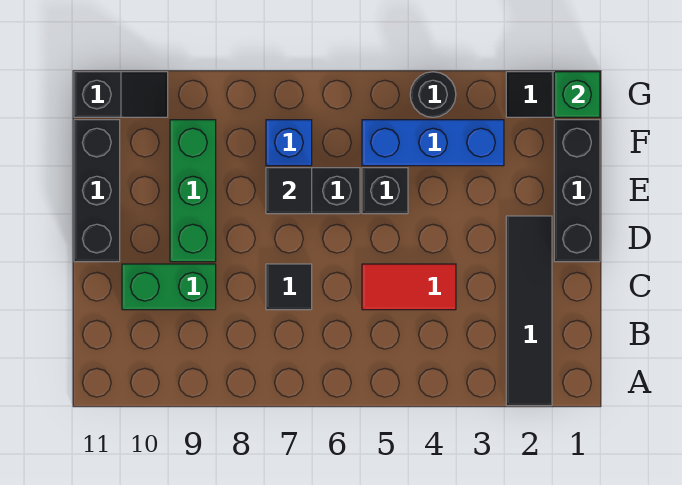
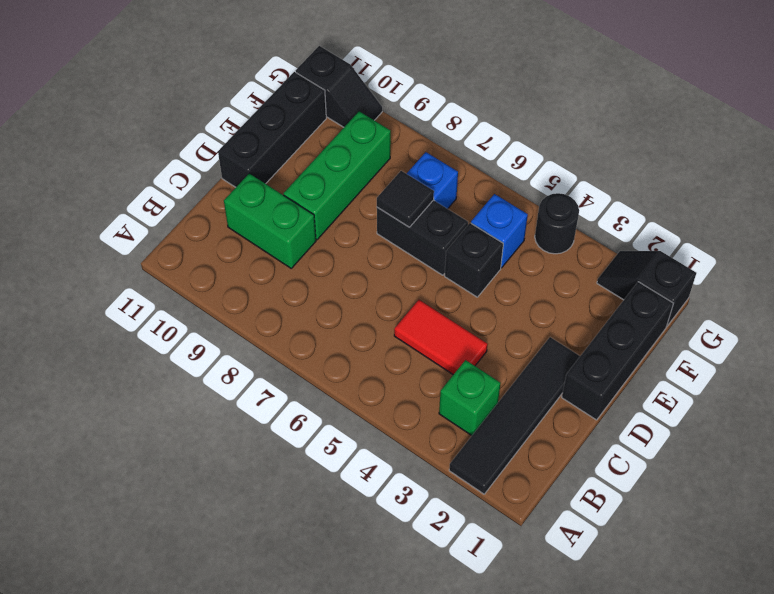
black tile C7 level 1 -> none
blue brick F3:F5 level 1 -> blue brick F5 level 1
green brick G1 level 2 -> green brick B3 level 1

